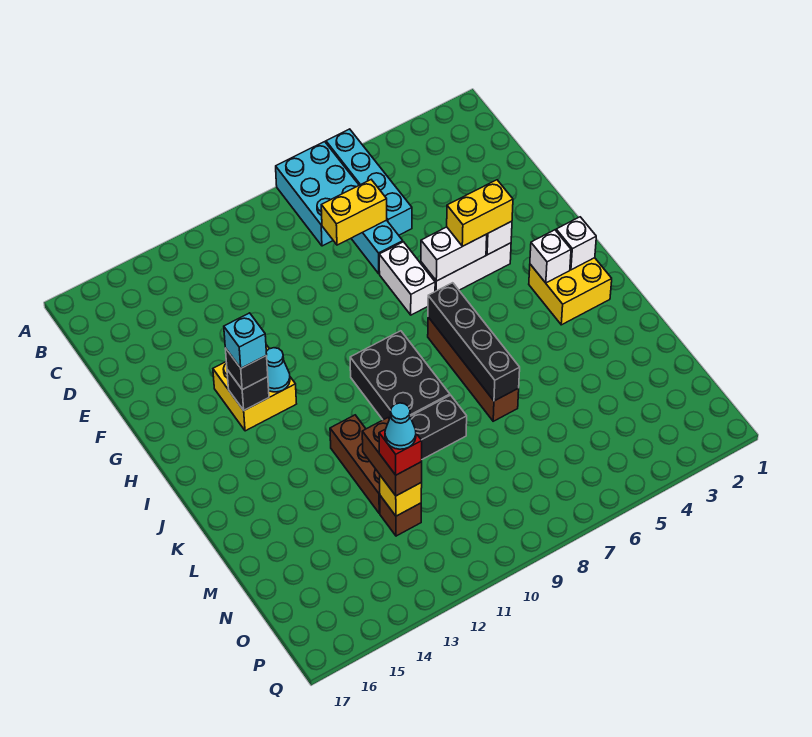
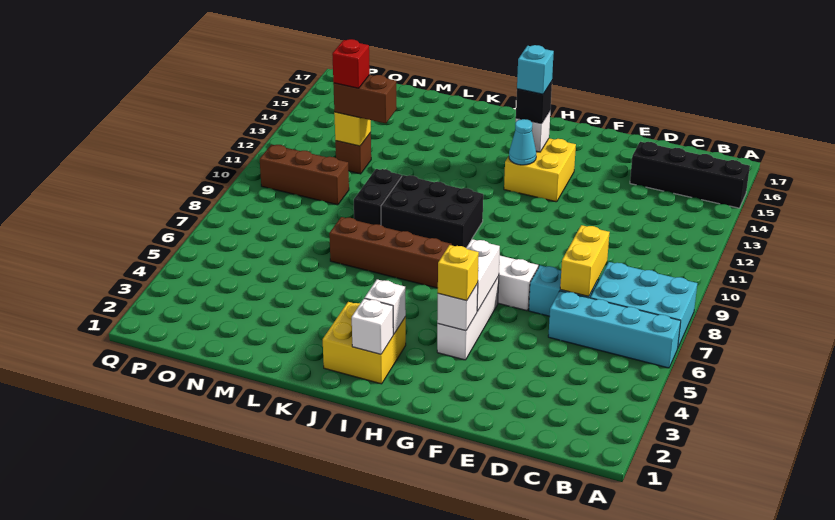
yellow brick G4:G5 level 3 -> yellow brick G4 level 3
black brick H14 level 2 -> white brick H14 level 2
black brick I7:L7 level 2 -> black brick A15:D15 level 1
brown brick K12:M12 level 1 -> brown brick N10:P10 level 1
cyan cone N12 level 5 -> none

